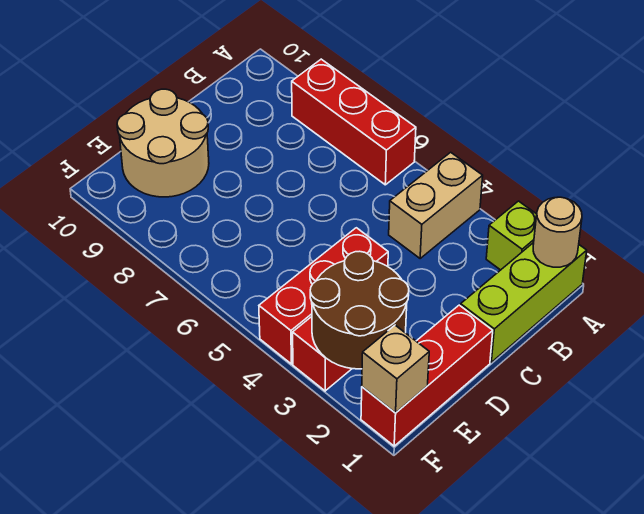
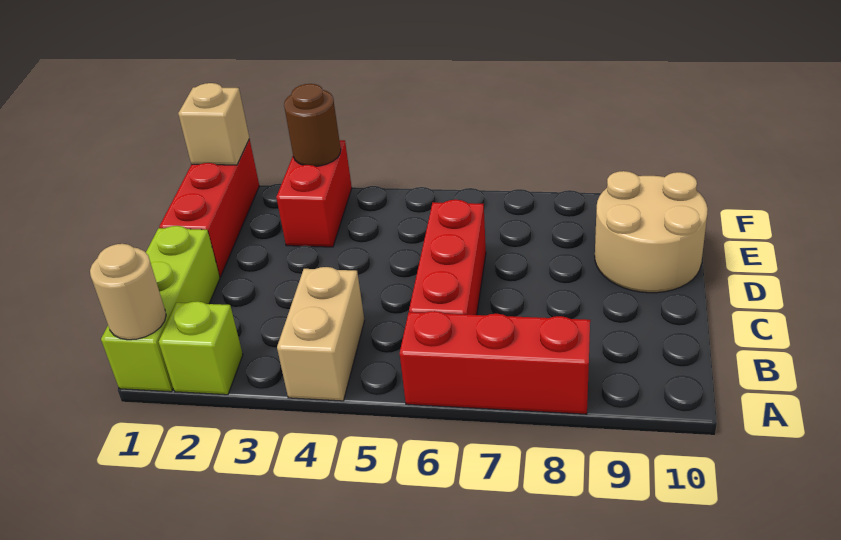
red brick D4:F4 level 1 -> red brick B6:D6 level 1
brown round brick E2:F3 level 2 -> brown round brick F3 level 2

